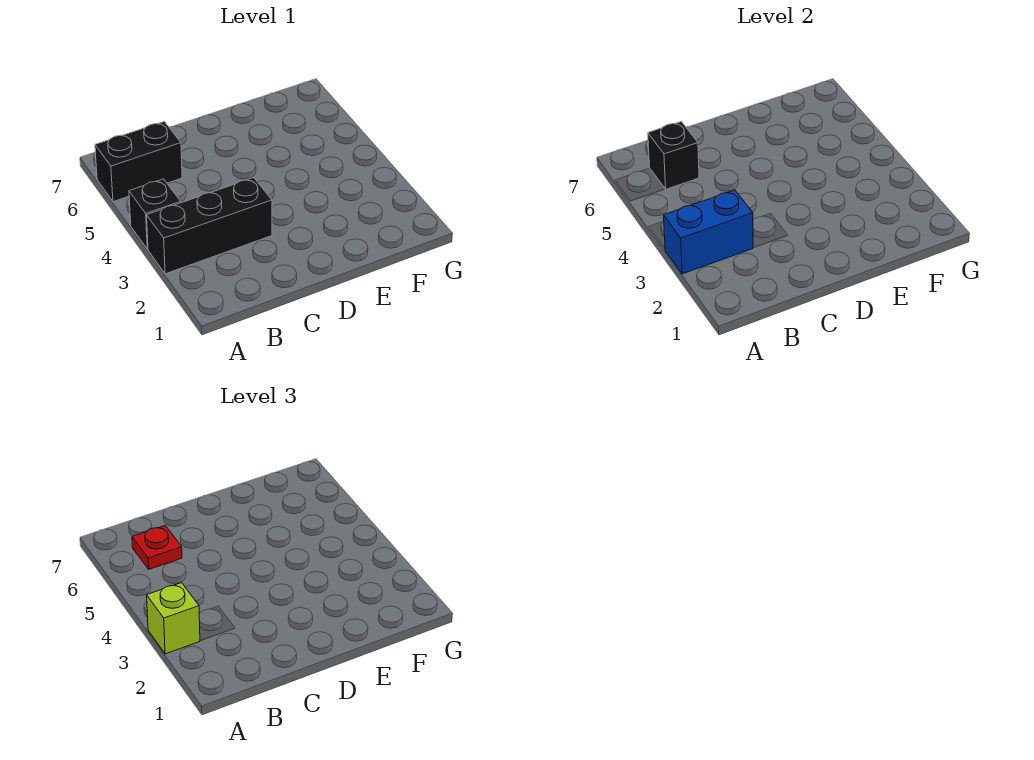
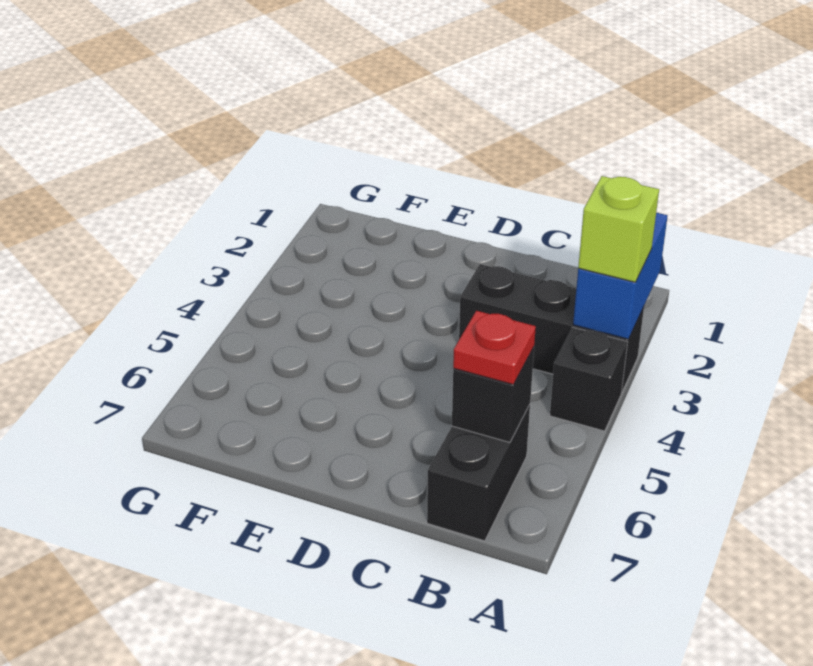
blue brick A3:B3 level 2 -> blue brick A2:A3 level 2
black brick A6:B6 level 1 -> black brick B6:B7 level 1

